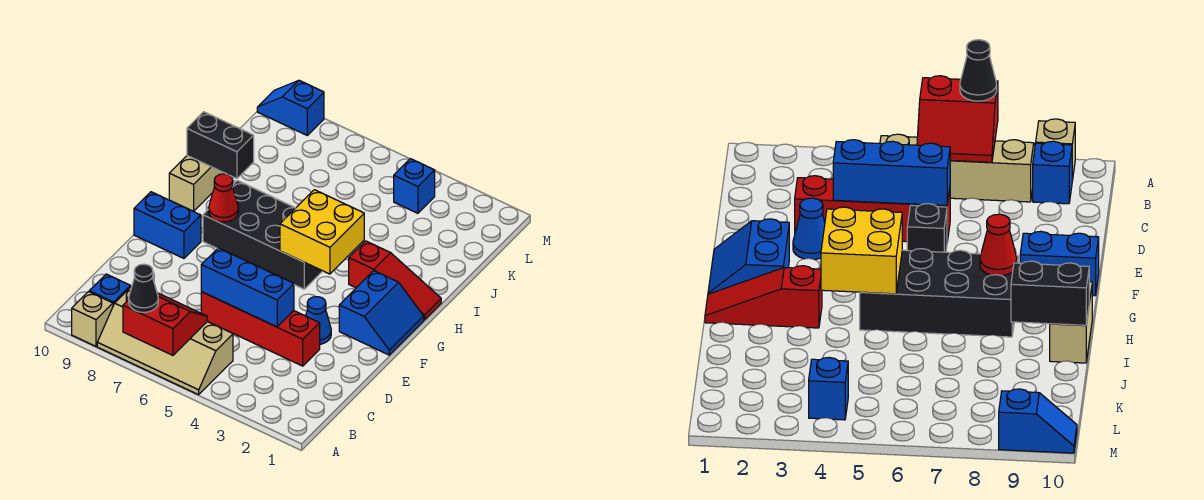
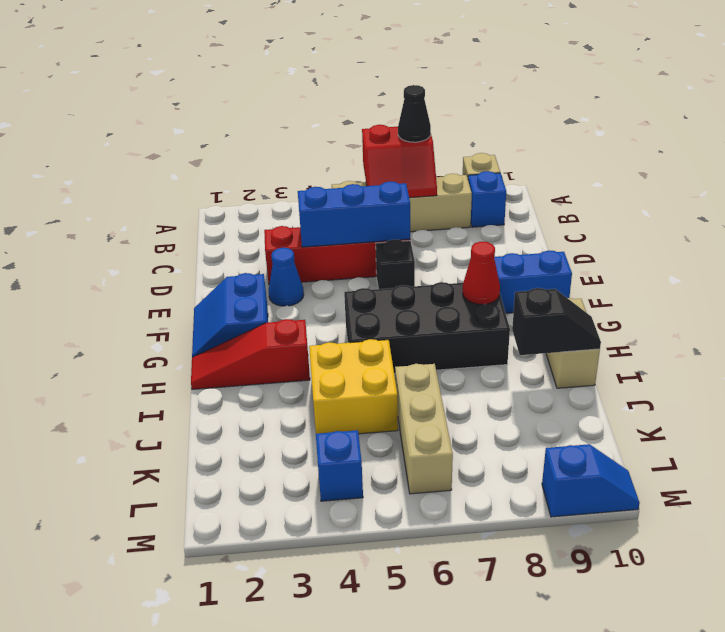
yellow brick G4:H5 level 2 -> yellow brick I4:J5 level 1
black brick I9:I10 level 2 -> black slope I9:I10 level 2 top 9
none -> tan brick J6:L6 level 1

